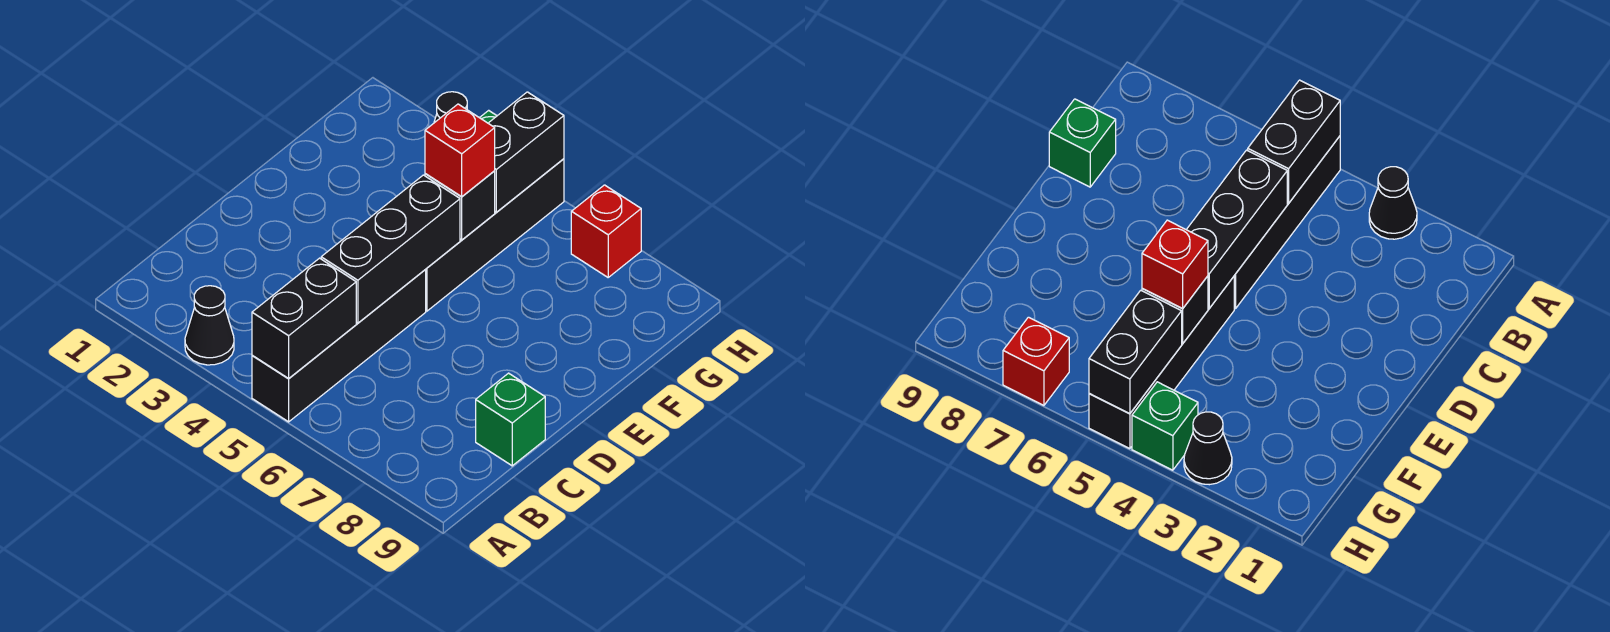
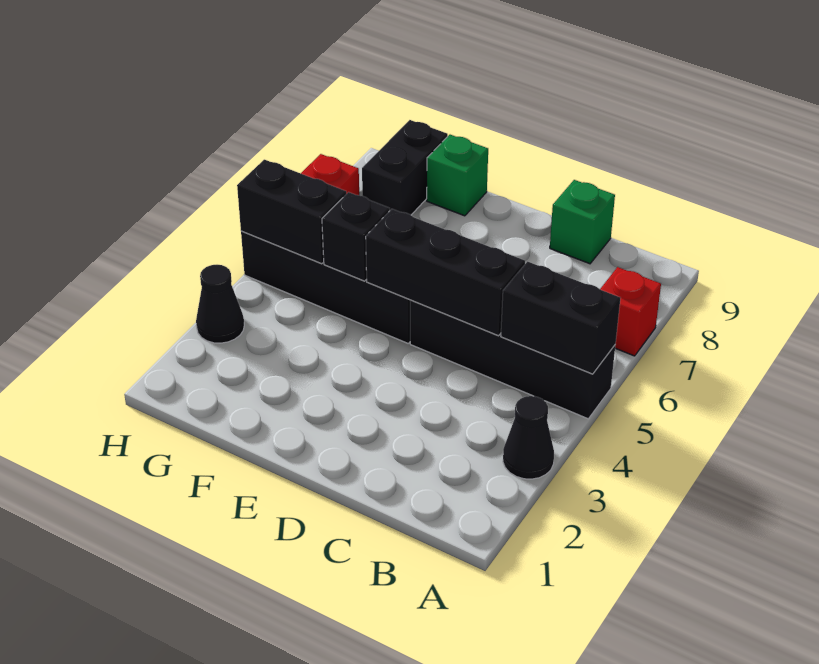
red brick F5 level 3 -> red brick A7 level 1
none -> black brick G8:G9 level 1
green brick H4 level 1 -> green brick F9 level 1

